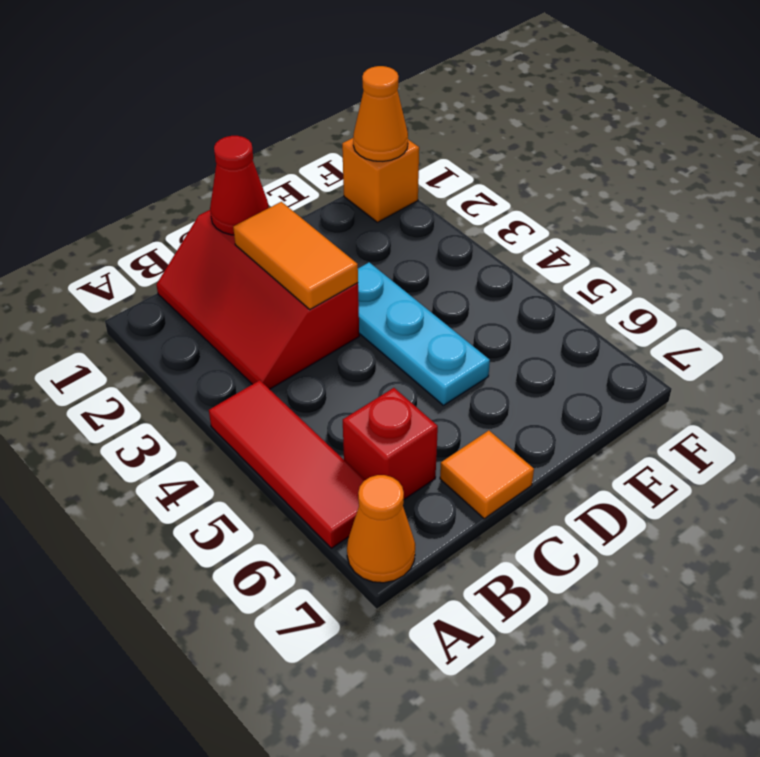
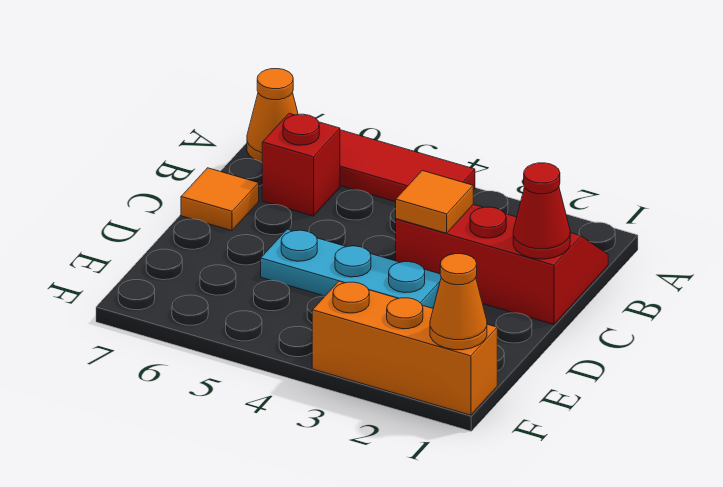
orange tile C2:C3 level 2 -> orange tile C3 level 2
orange brick F1 level 1 -> orange brick F1:F3 level 1

